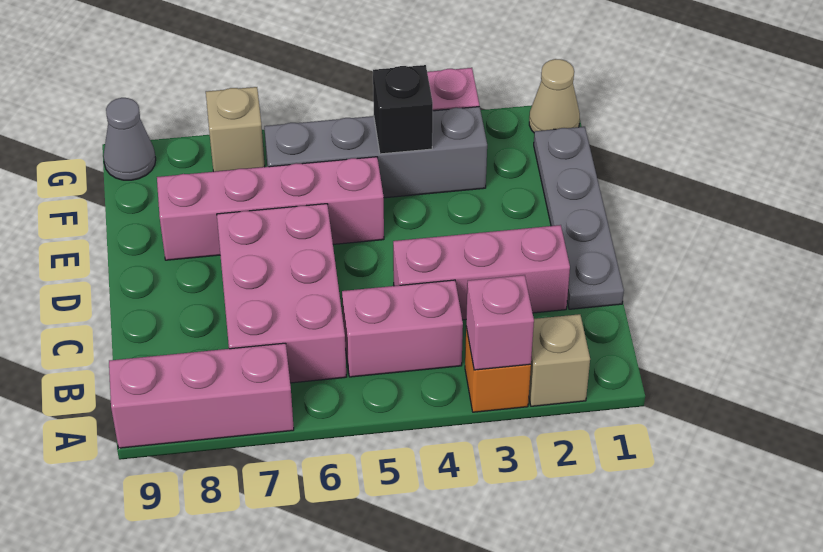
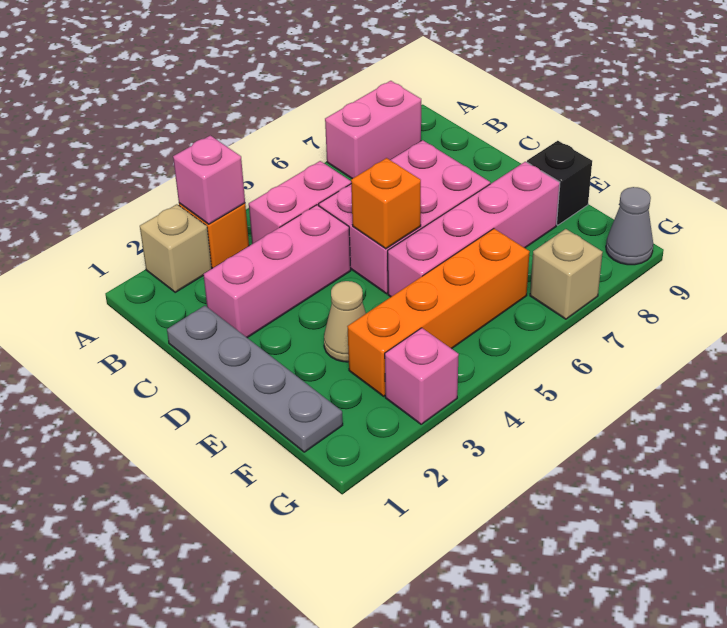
pink brick A7:A9 level 1 -> pink brick A7:A8 level 1
pink brick B6:D7 level 1 -> pink brick C5:D7 level 1
none -> orange brick D5 level 2
grey brick F3:F6 level 1 -> orange brick F3:F6 level 1
black brick F4 level 2 -> black brick E9 level 1
tan cone G1 level 1 -> tan cone E3 level 1

